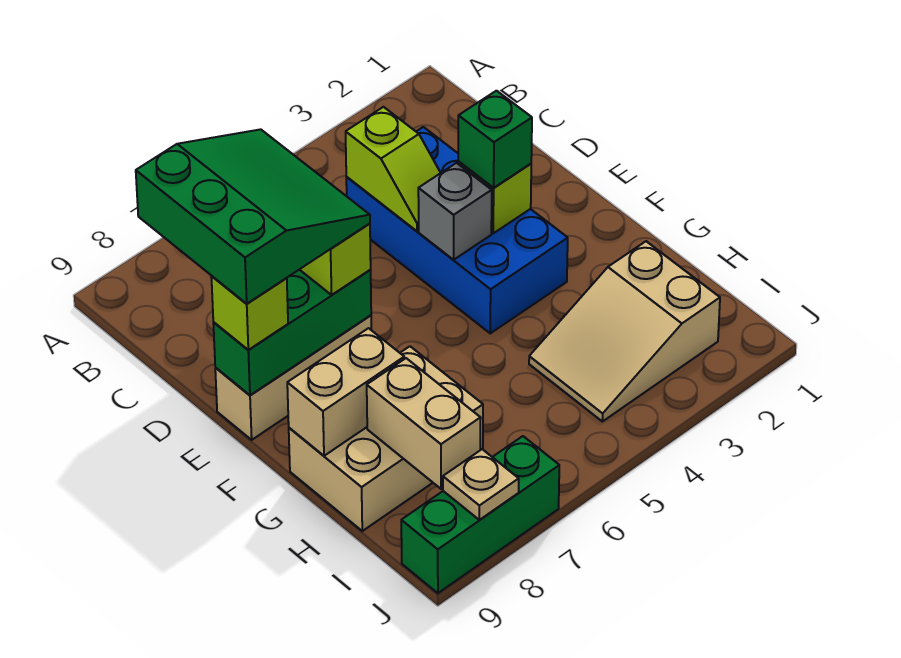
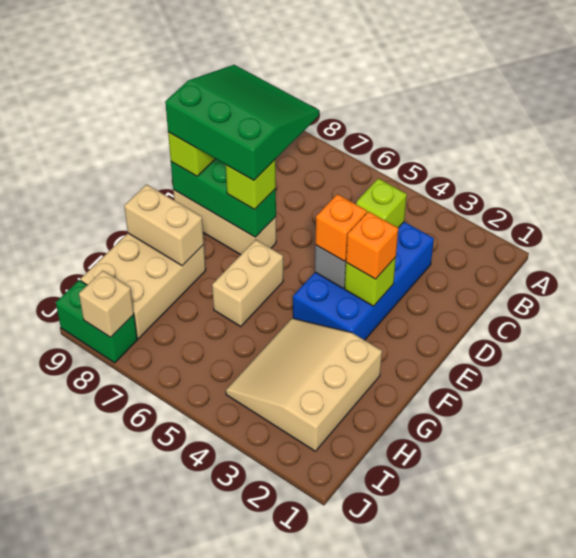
green slope C7:E9 level 4 top 9 -> green slope C7:E9 level 4 top E
green brick E3 level 3 -> orange brick E3 level 3
none -> orange brick E4 level 3
tan brick G7:H9 level 1 -> tan brick G8:I9 level 1
tan slope H2:I4 level 1 top 2 -> tan slope G2:I4 level 1 top 2
tan brick H8:I8 level 2 -> tan brick F6:G6 level 1
green brick J7:J9 level 1 -> green brick J8:J9 level 1
tan plate J8 level 2 -> tan brick J8 level 2

